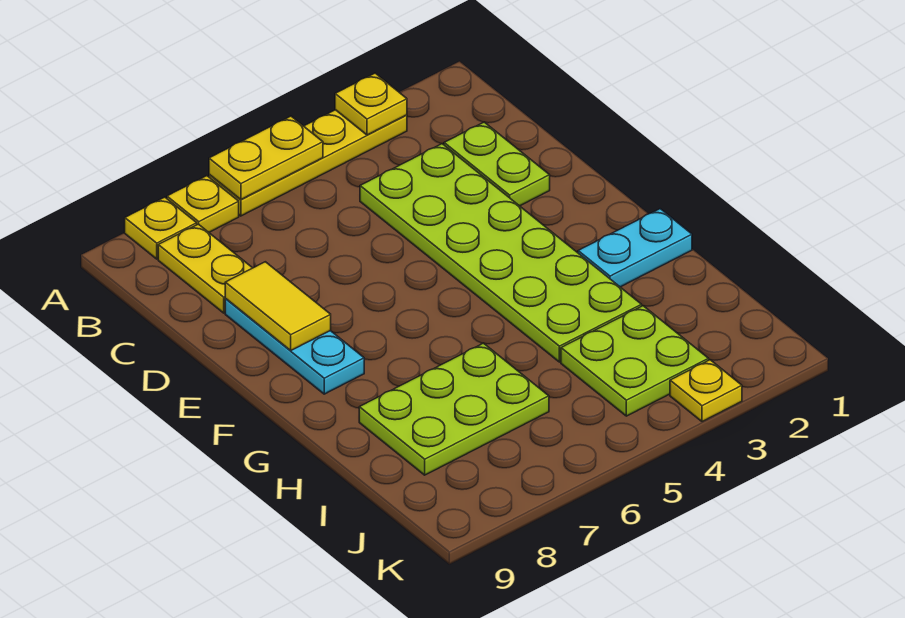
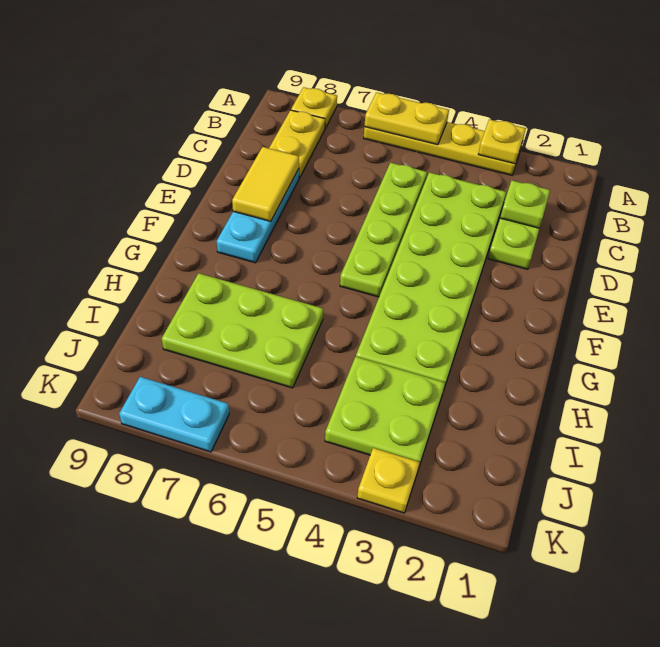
yellow plate A7 level 1 -> none
none -> lime plate C2 level 2
none -> lime plate C5:F5 level 1
cyan plate G1:G2 level 1 -> cyan plate K7:K8 level 1

